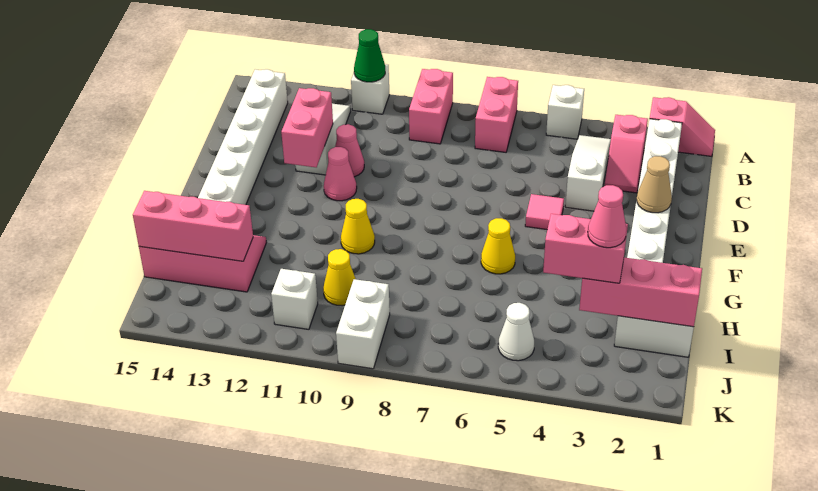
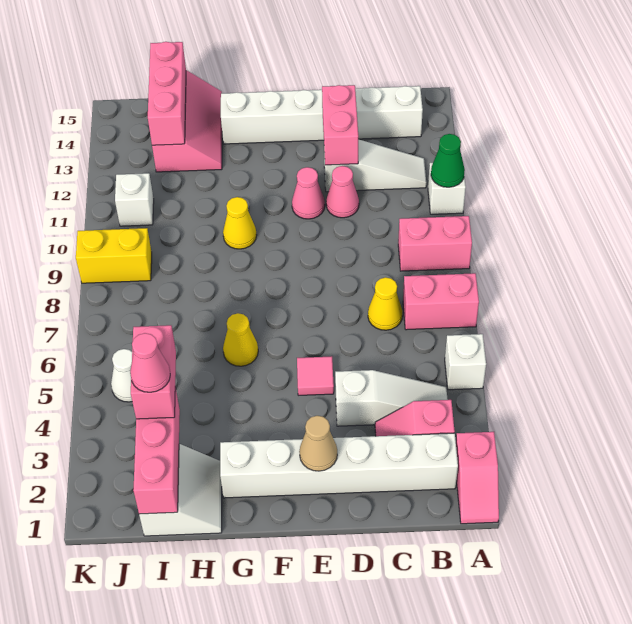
pink brick D12:E12 level 2 -> pink brick D12:D13 level 2
yellow cone I10 level 1 -> yellow cone C7 level 1
white brick J9:K9 level 1 -> yellow brick J9:K9 level 1

